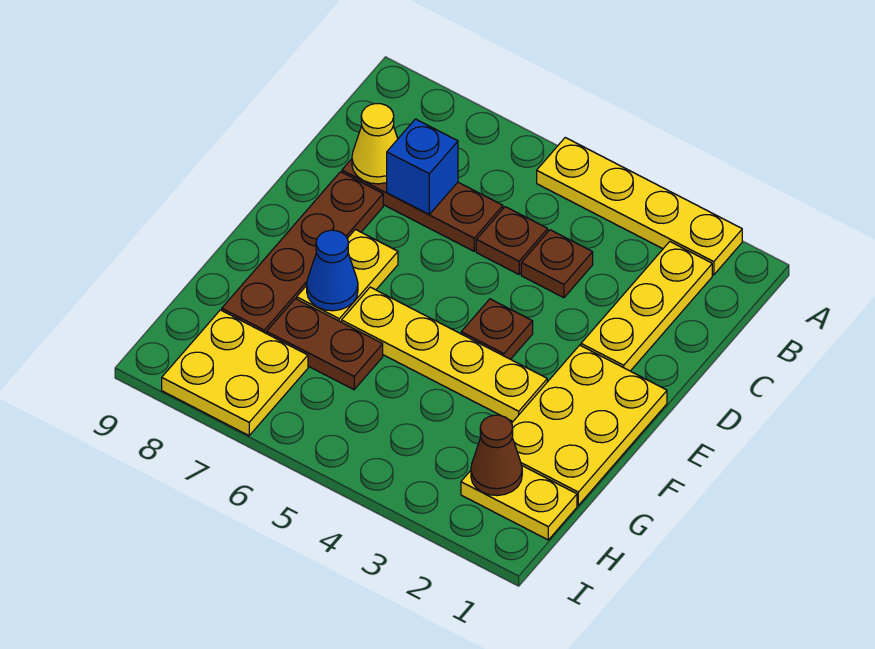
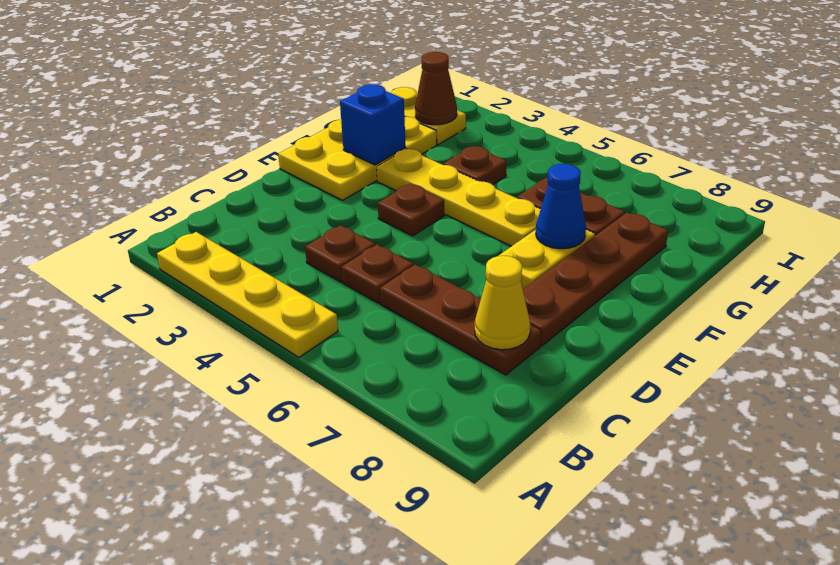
yellow plate B2:D2 level 1 -> none
blue brick C7 level 2 -> blue brick F2 level 2
none -> brown plate G4 level 1
yellow plate H7:I8 level 1 -> none

